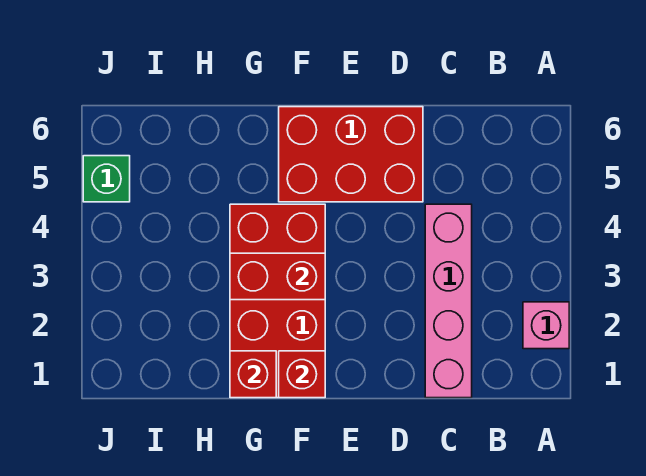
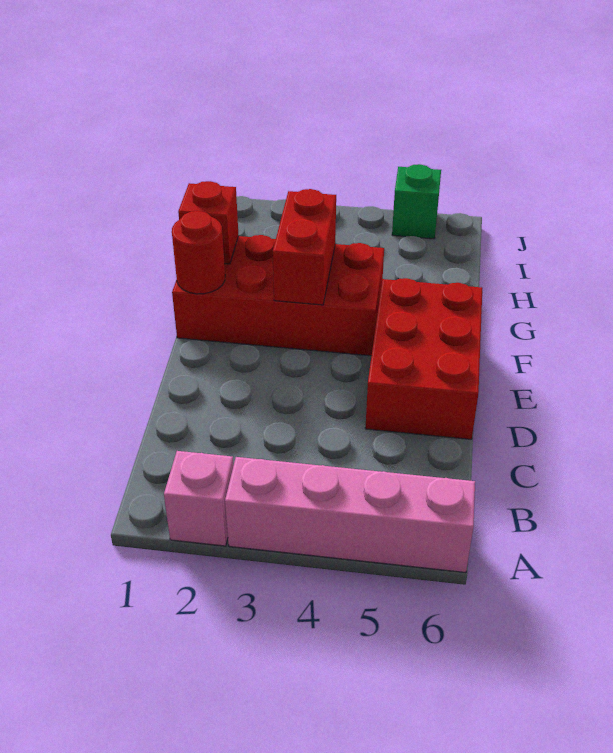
pink brick C1:C4 level 1 -> pink brick A3:A6 level 1
red brick F1 level 2 -> red round brick F1 level 2

